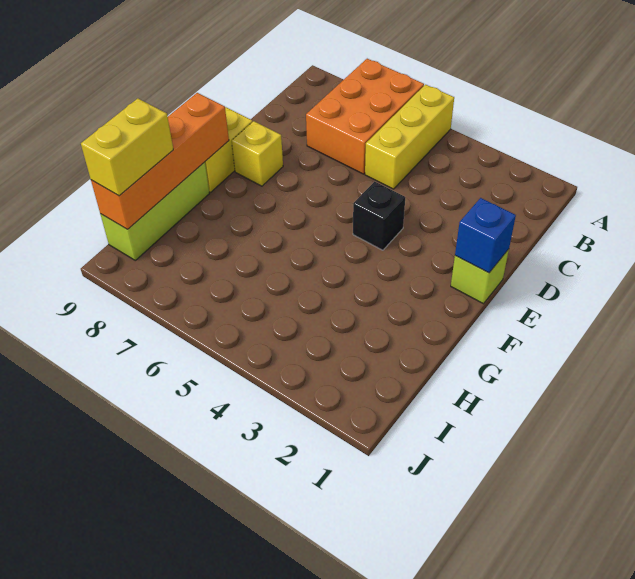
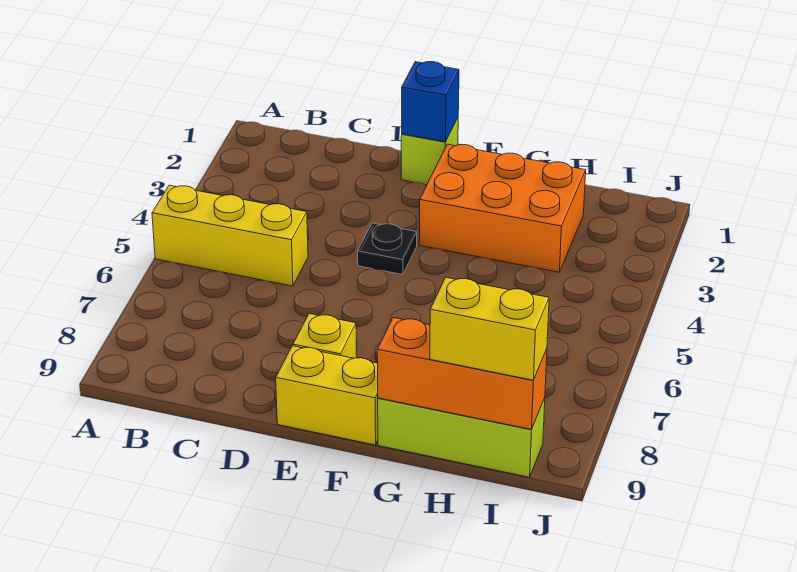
orange brick A6:C7 level 1 -> orange brick F2:H3 level 1
black brick E4 level 1 -> black plate E4 level 1
orange brick F9:I9 level 2 -> orange brick G9:I9 level 2

